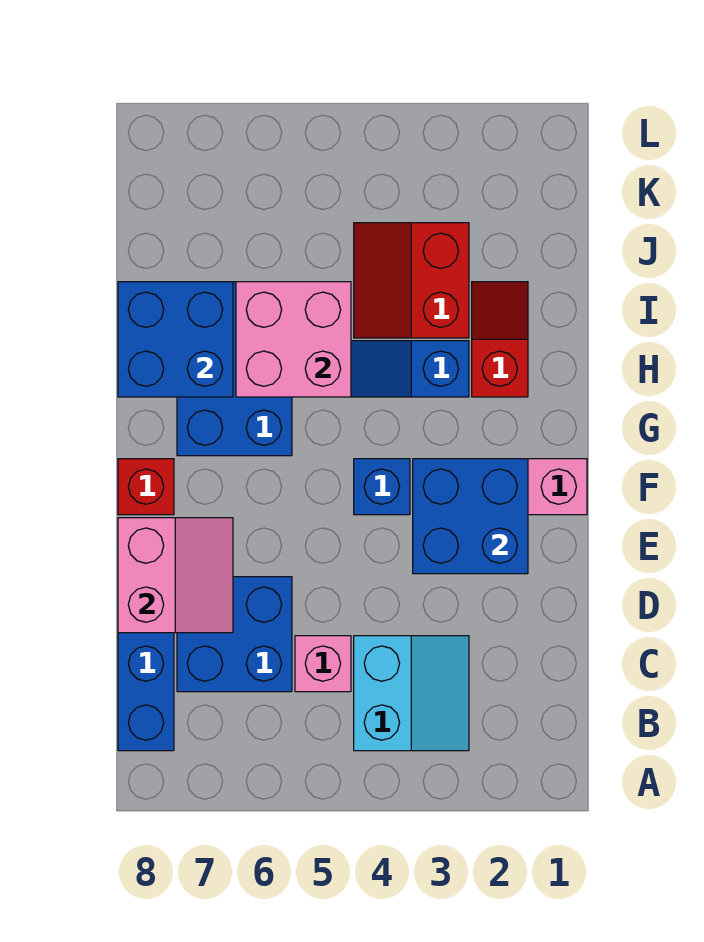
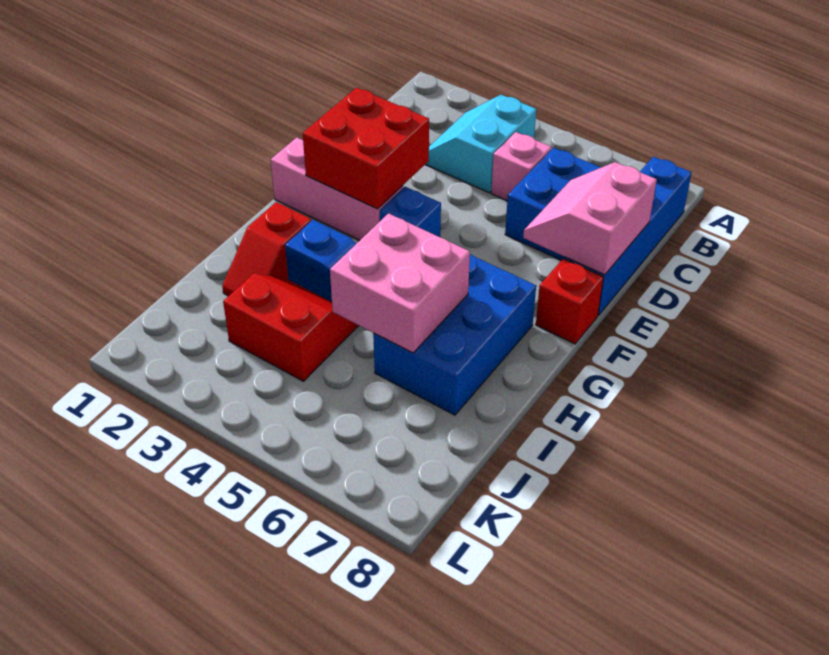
blue brick E2:F3 level 2 -> red brick E2:F3 level 2
blue brick H7:I8 level 2 -> none
red slope I3:J4 level 1 top 3 -> red slope I3:J4 level 1 top J

